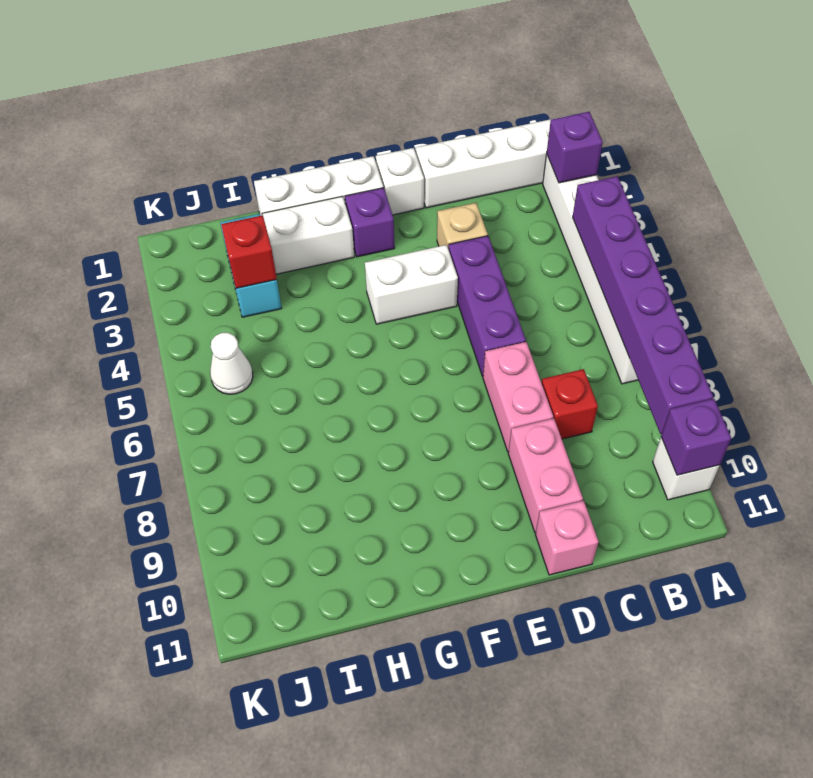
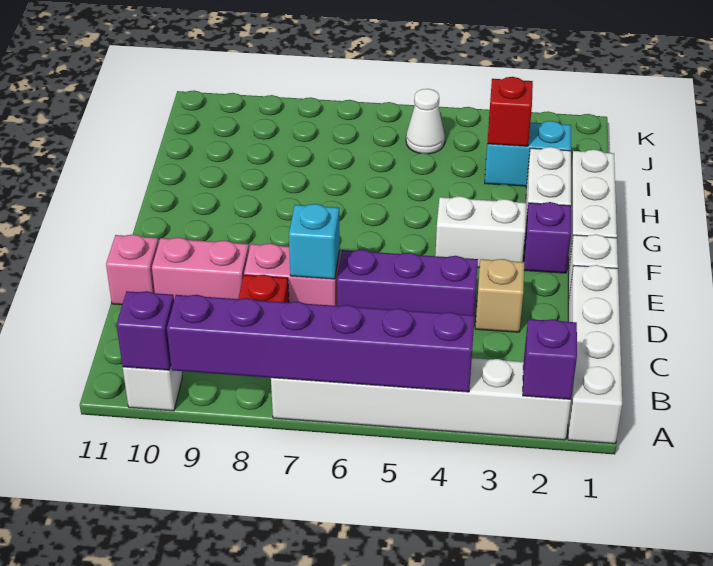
none -> cyan brick D7 level 2
white brick E4:F4 level 1 -> white brick F3:F4 level 1

